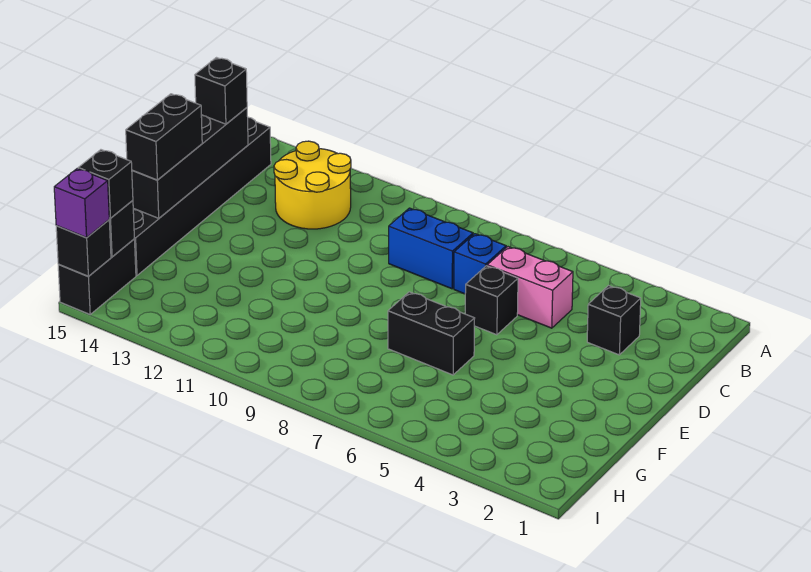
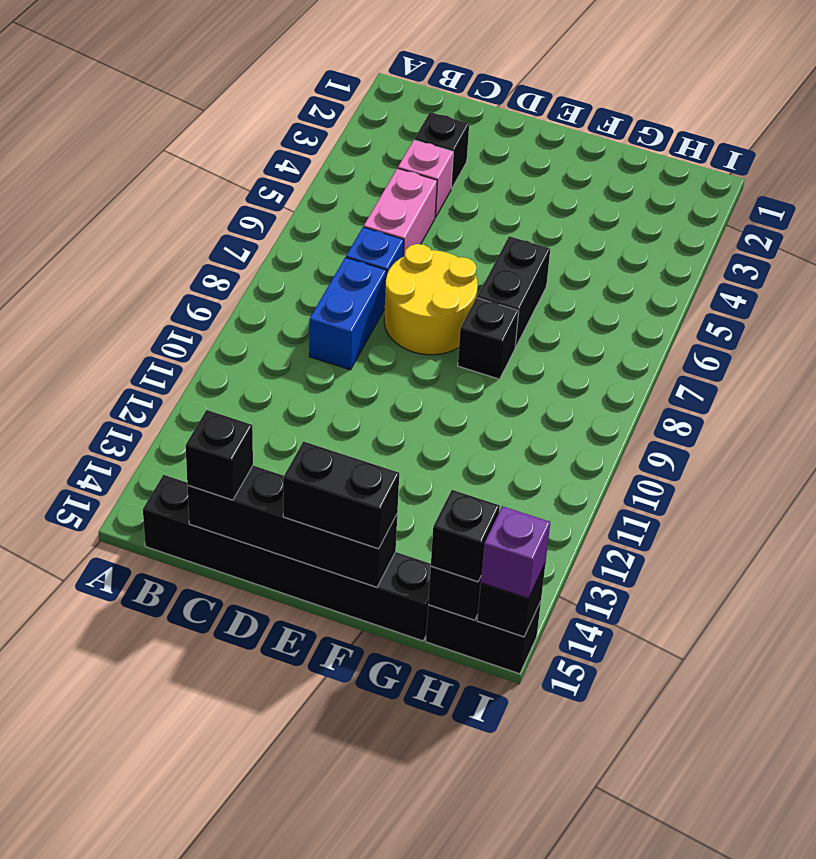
yellow round brick B12:C13 level 1 -> yellow round brick D7:E8 level 1
none -> pink brick C4 level 1
black brick D6 level 1 -> black brick F8 level 1

